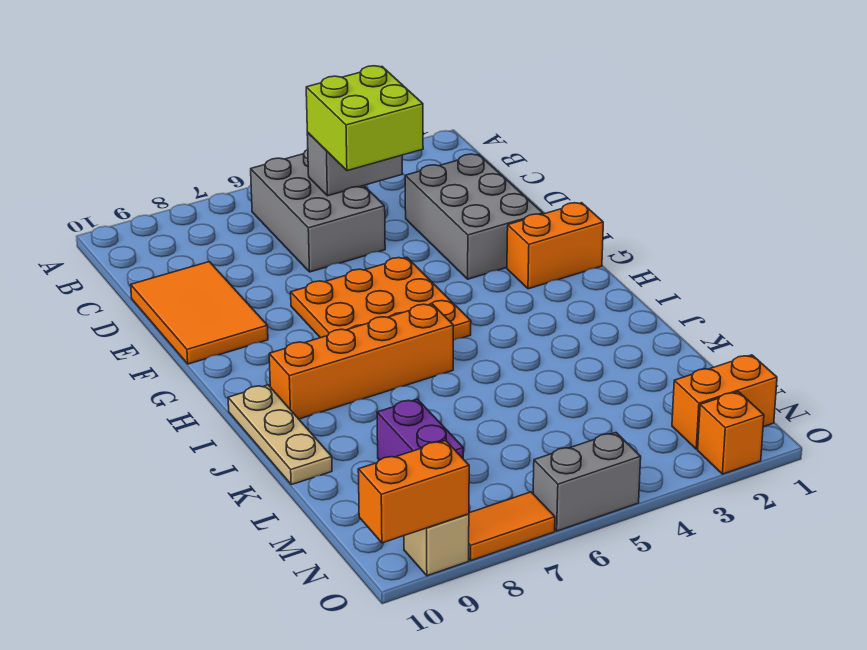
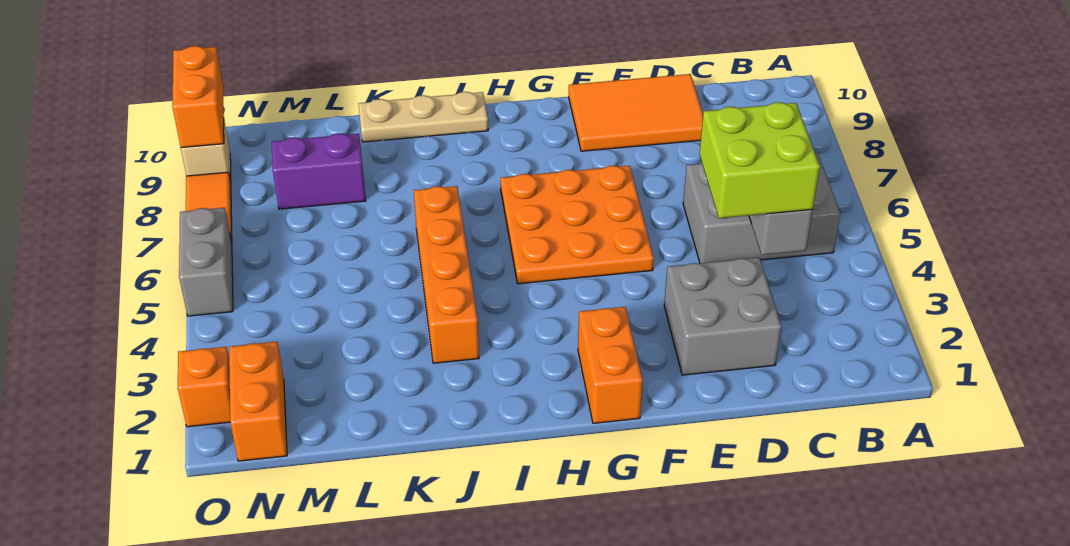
grey brick D2:F3 level 1 -> grey brick D2:E3 level 1
orange brick I6:I9 level 1 -> orange brick J3:J6 level 1

